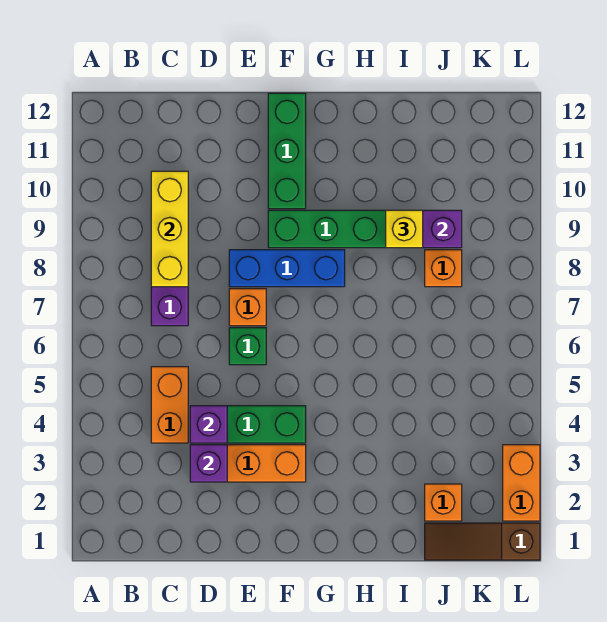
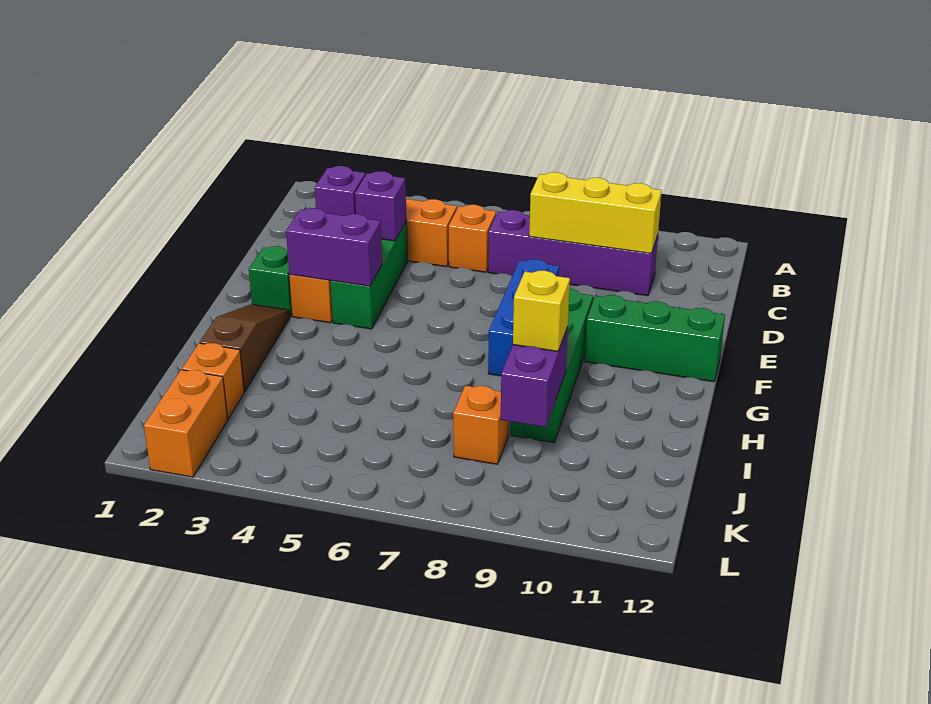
green brick E6 level 1 -> green brick F2 level 1
orange brick E7 level 1 -> orange brick C6 level 1
none -> purple brick F3:F4 level 2
brown slope J1:L1 level 1 top L -> brown slope G2:I2 level 1 top I
orange brick L2:L3 level 1 -> orange brick K2:L2 level 1

